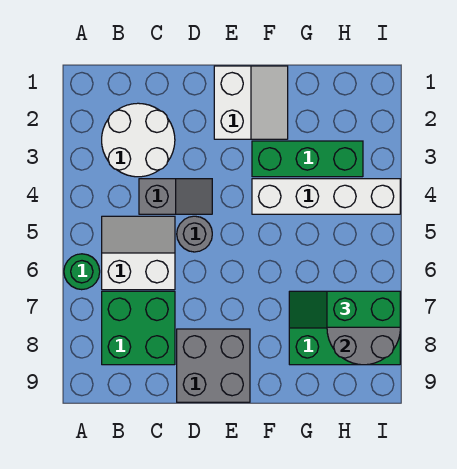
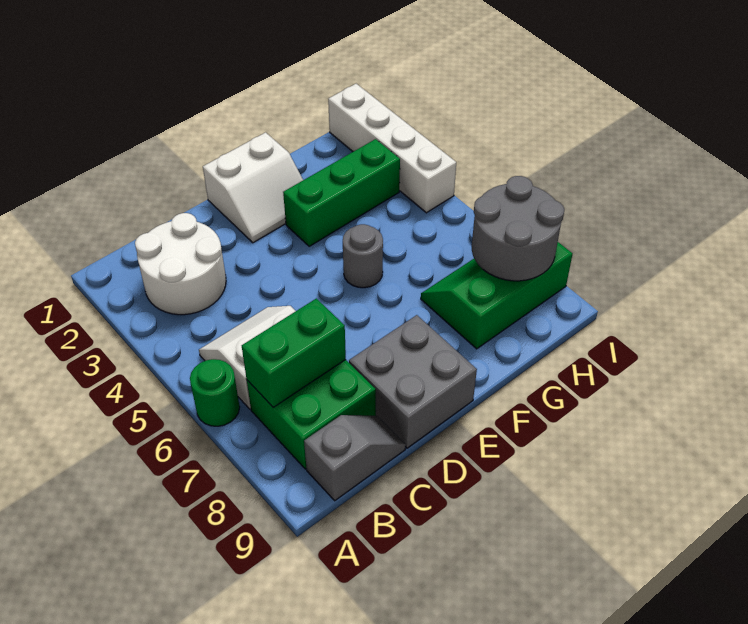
grey slope C4:D4 level 1 top C -> grey slope B9:C9 level 1 top B
grey round brick D5 level 1 -> grey round brick F5 level 1
white slope E1:F2 level 1 top E -> white slope E1:F2 level 1 top 1
white brick F4:I4 level 1 -> white brick I1:I4 level 1
green brick H7:I7 level 3 -> green brick B7:C7 level 2

